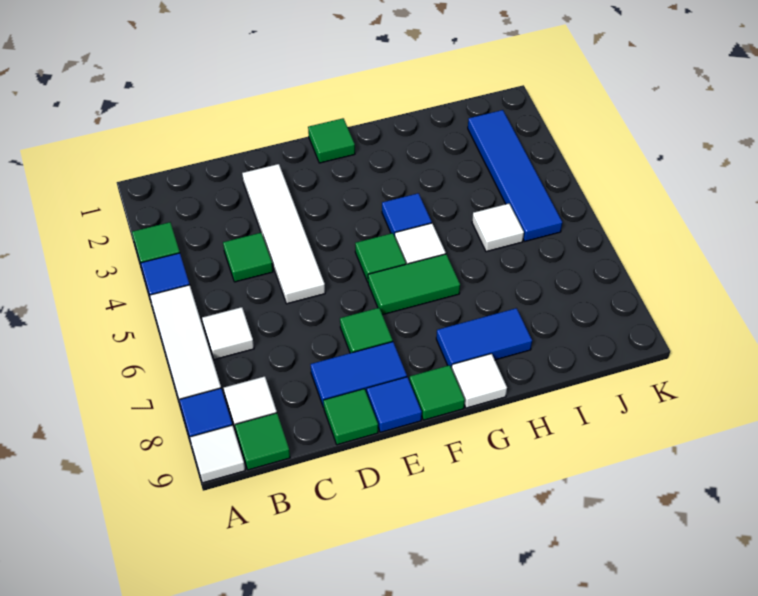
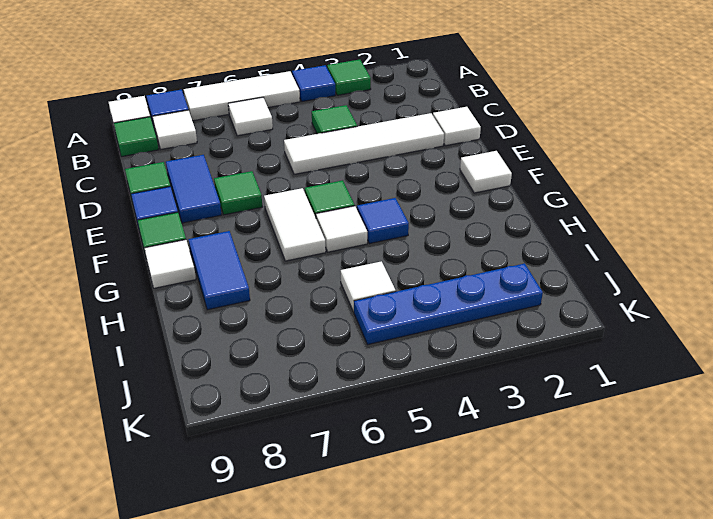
none -> white tile D1 level 1
green tile F1 level 1 -> white tile F1 level 1
green tile F6:G6 level 1 -> white tile F6:G6 level 1
blue tile J2:J5 level 1 -> blue plate J2:J5 level 1

